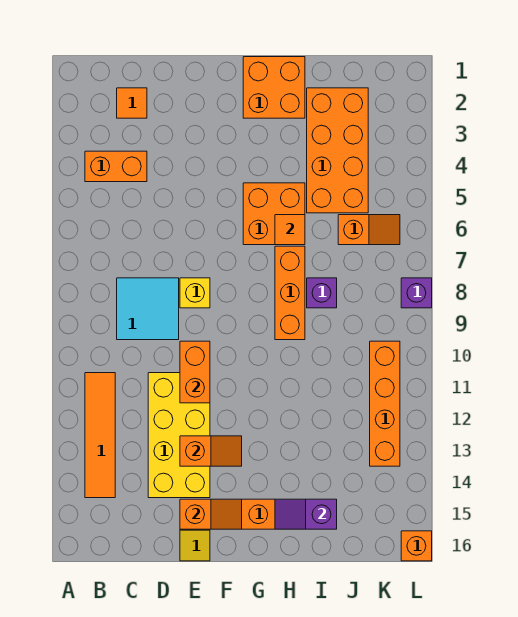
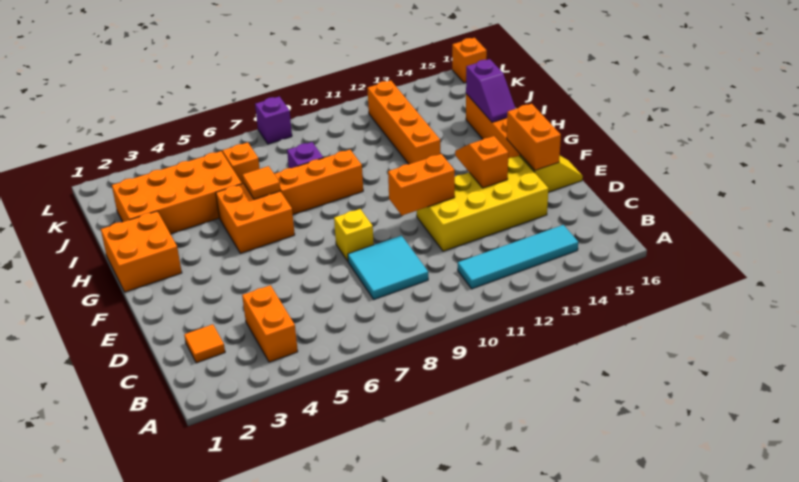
orange tile B11:B14 level 1 -> cyan tile B11:B14 level 1
orange slope E15:F15 level 2 top E -> orange brick E15:F15 level 2
orange brick K10:K13 level 1 -> orange brick H12:K12 level 1

